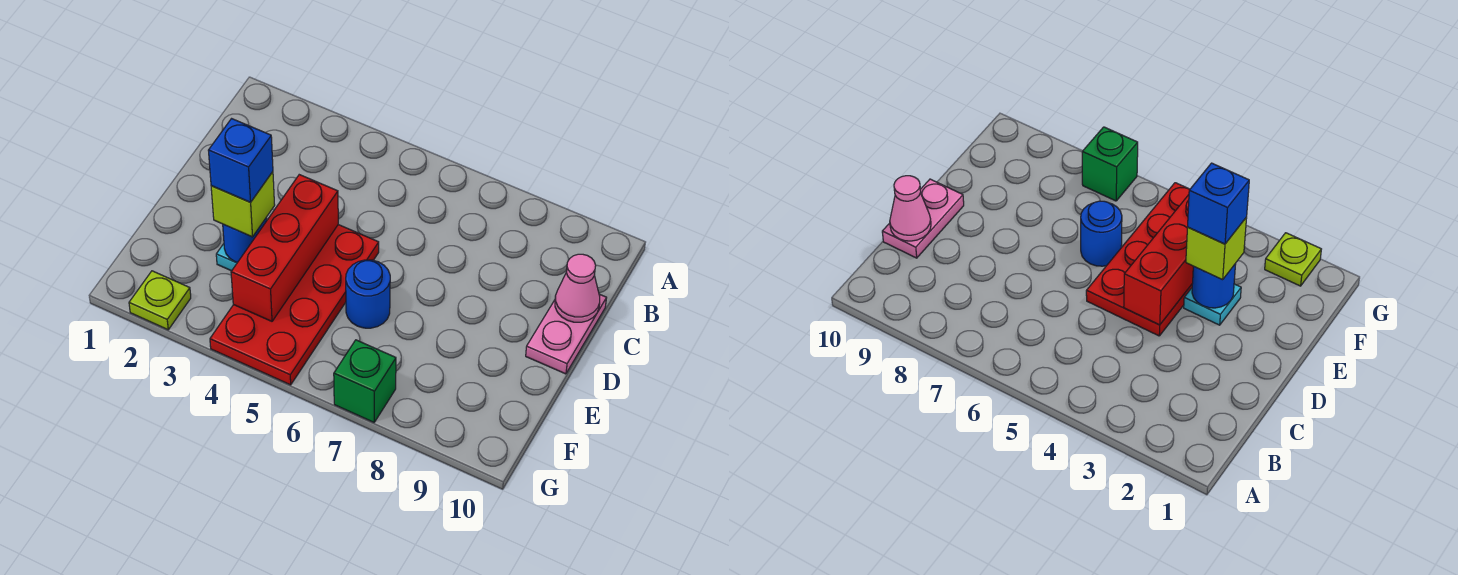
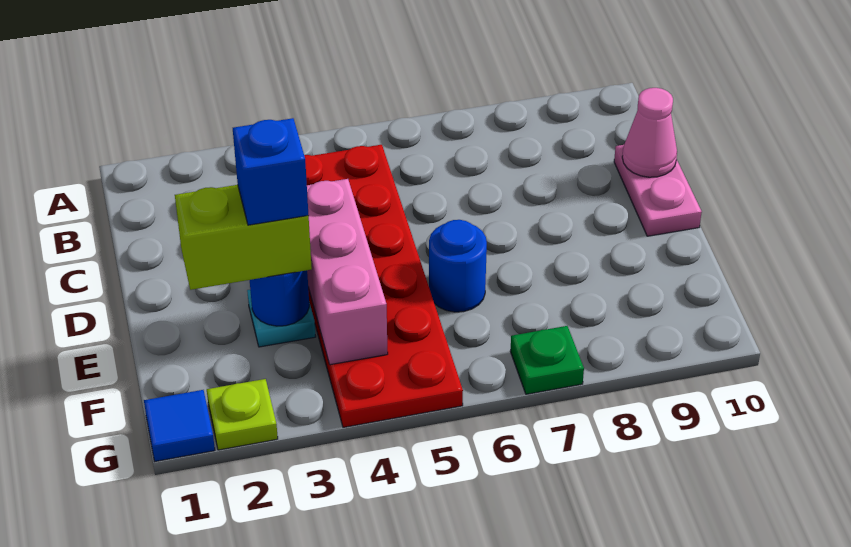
red plate D4:G5 level 1 -> red plate B4:G5 level 1
red brick D4:F4 level 2 -> pink brick D4:F4 level 2
lime brick E3 level 3 -> lime brick E2:E3 level 3
none -> blue tile G1 level 1
green brick G7 level 1 -> green plate G7 level 1

